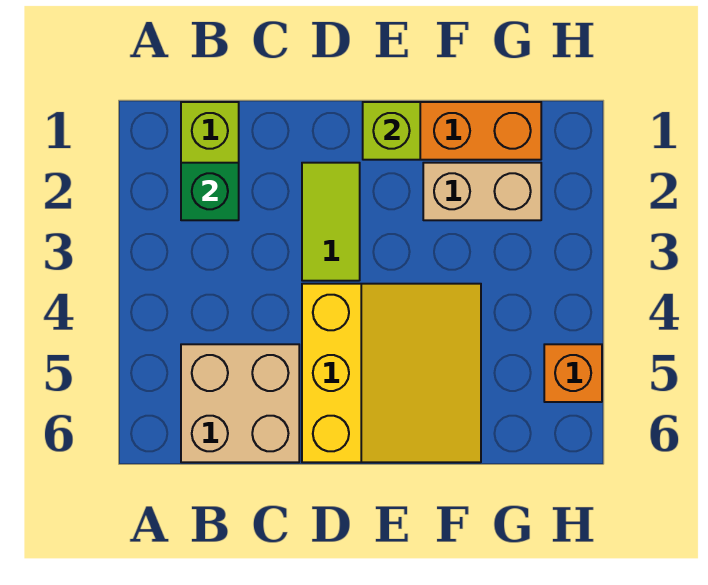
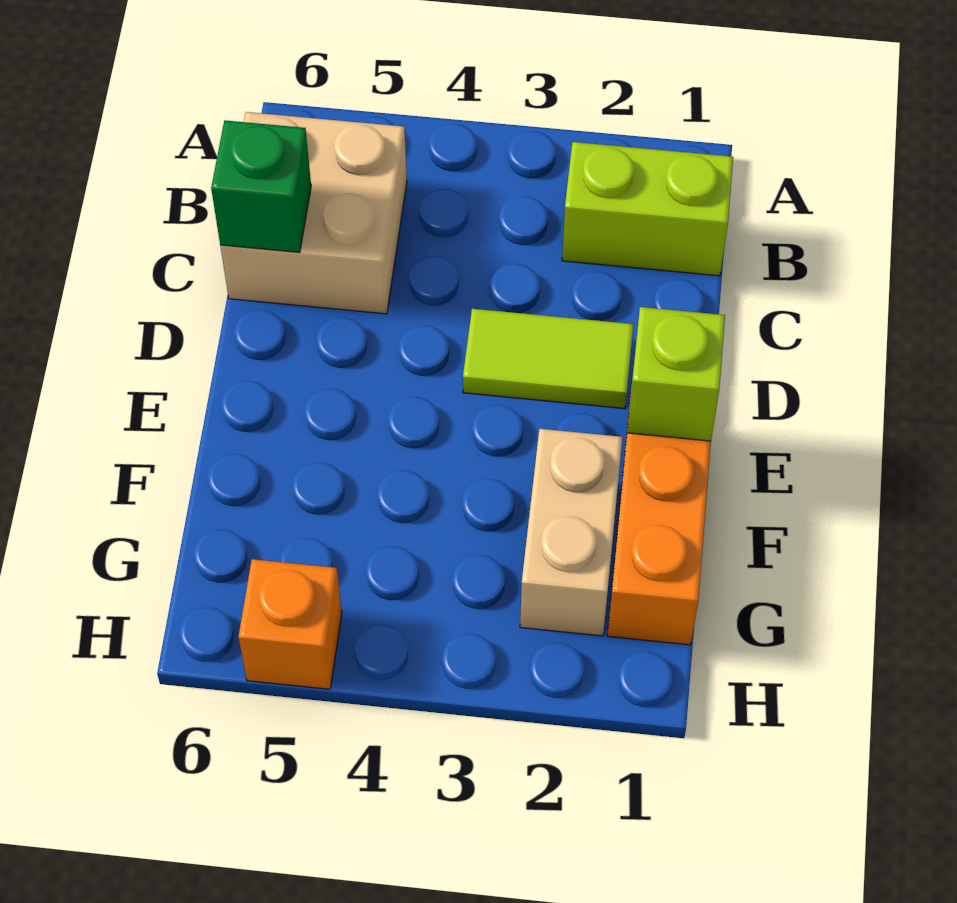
green brick B2 level 2 -> green brick C6 level 2
yellow slope D4:F6 level 1 top D -> none

